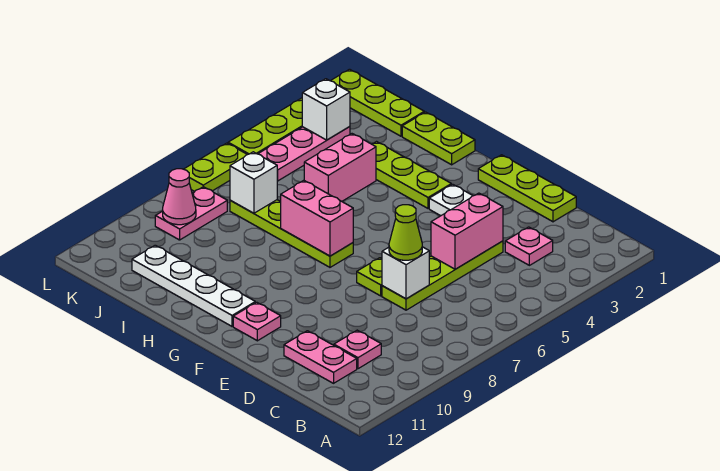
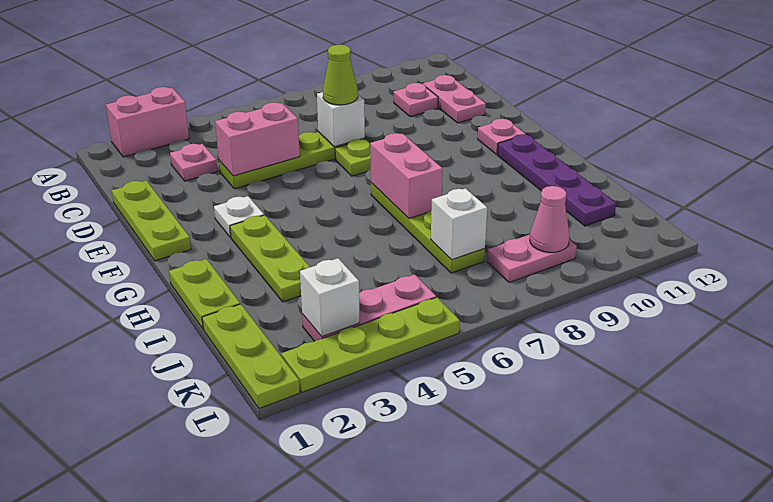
white plate G11:J11 level 1 -> purple plate G11:J11 level 1
pink brick I4:I5 level 1 -> pink brick A2:A3 level 1
lime plate L6:L7 level 1 -> none

